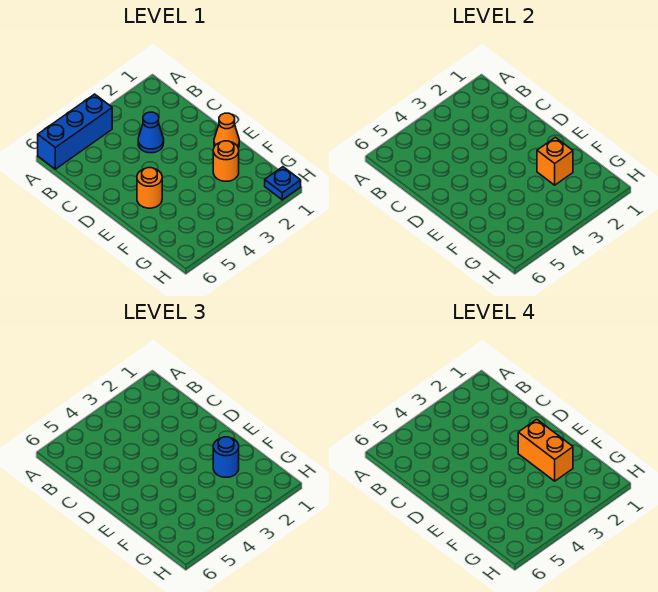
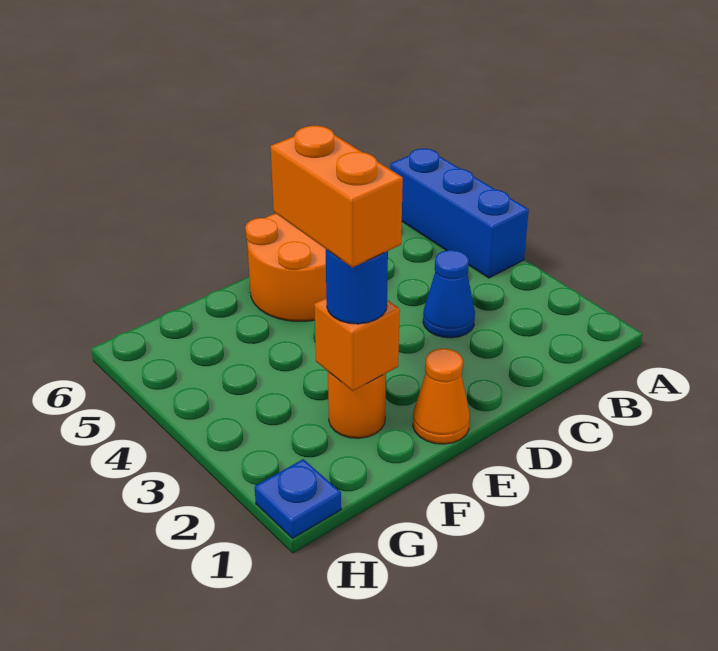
orange brick E2:F2 level 4 -> orange brick F2:F3 level 4
orange round brick E5 level 1 -> orange round brick D5:E6 level 1

